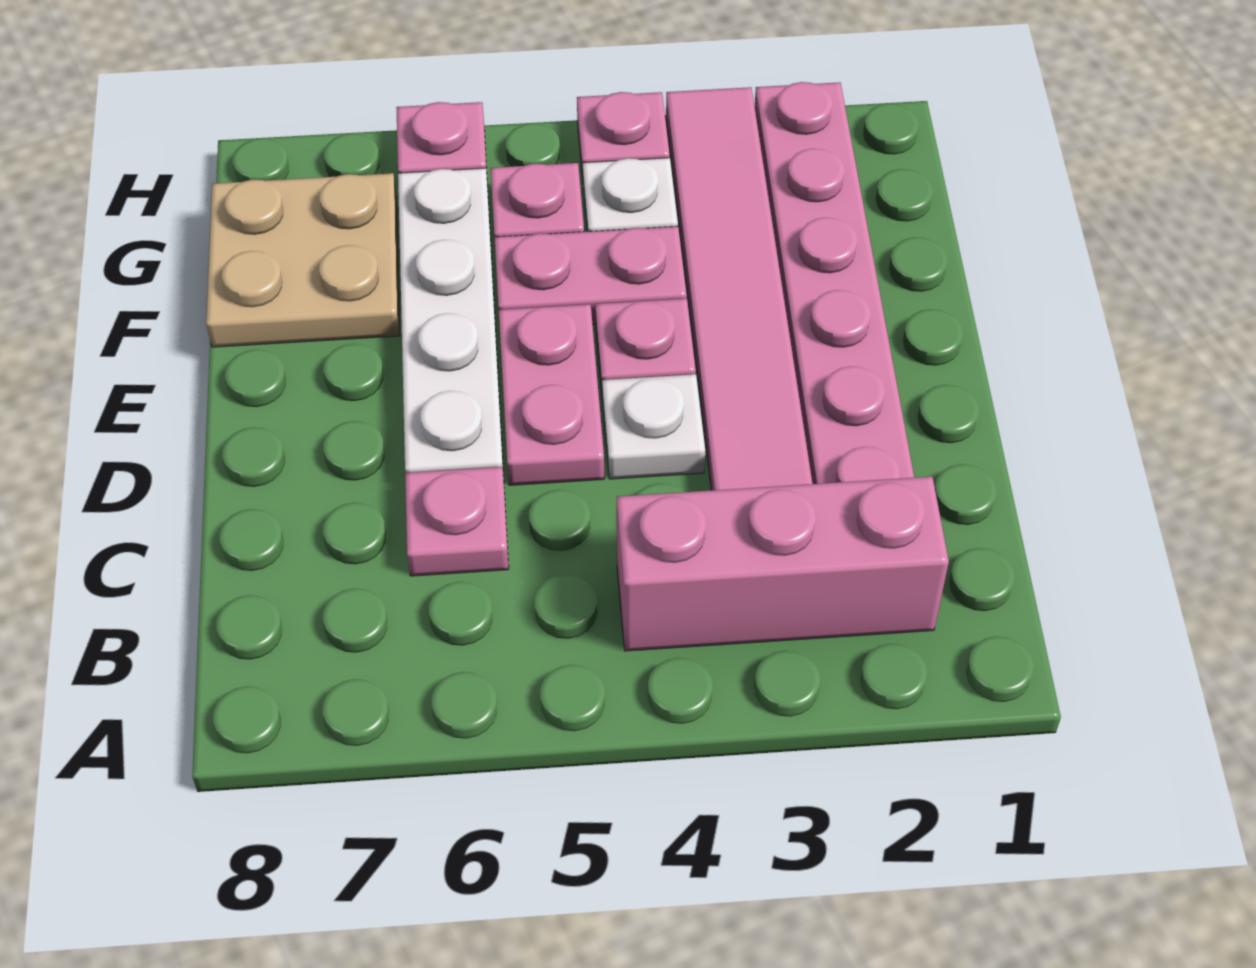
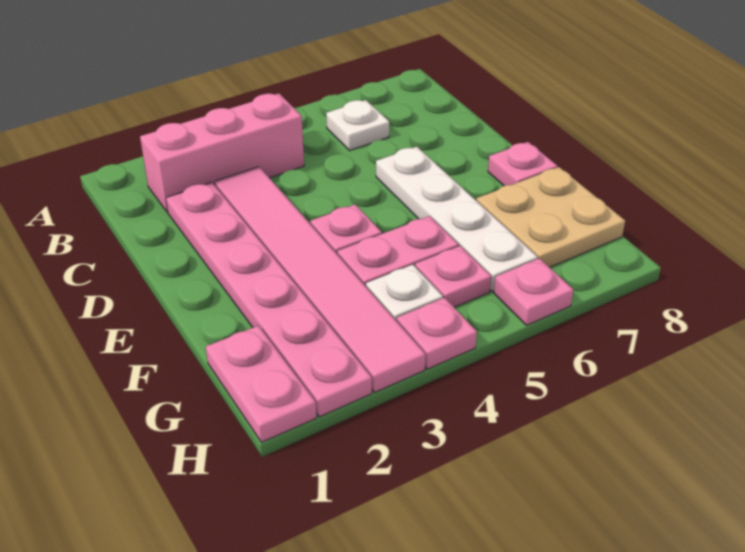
pink plate C6 level 1 -> pink plate E8 level 1
white plate D4 level 1 -> white plate B6 level 1
pink plate D5:E5 level 1 -> pink plate G1:H1 level 1

